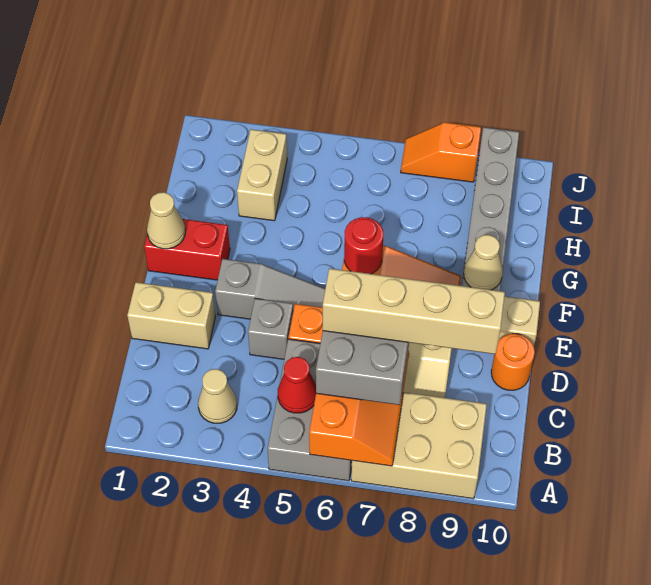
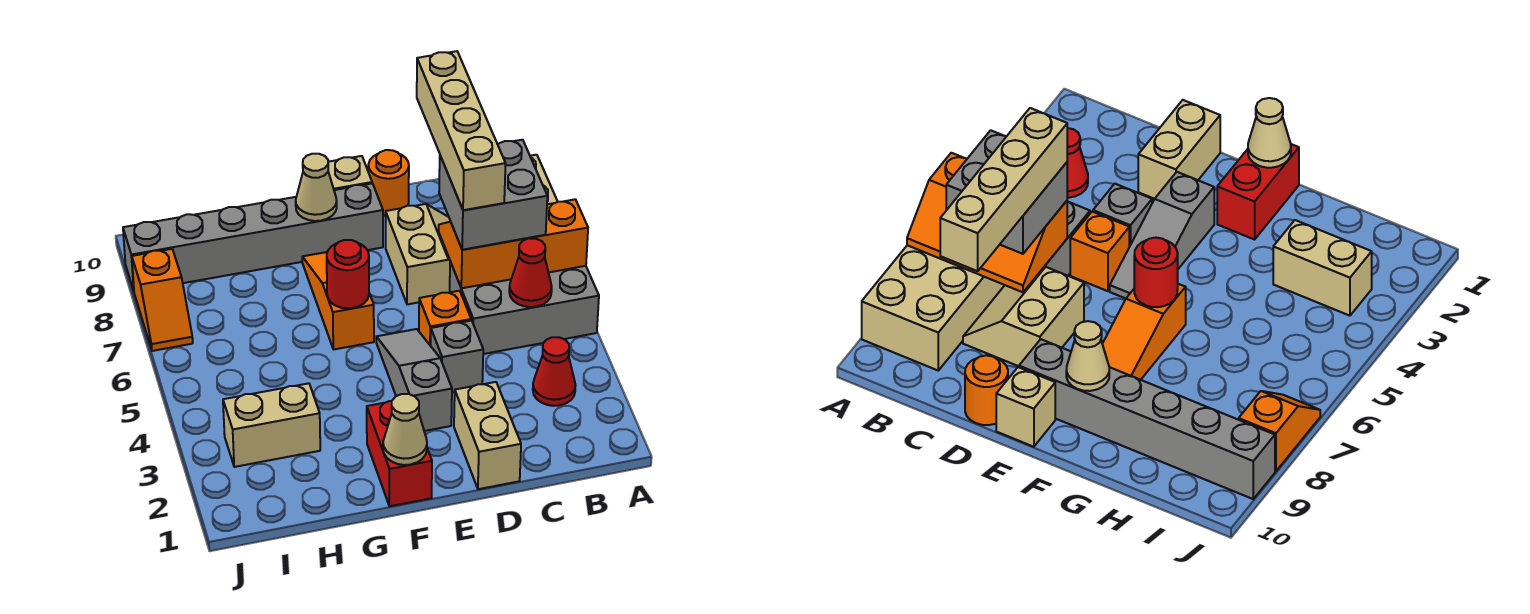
tan cone B3 level 1 -> red cone B3 level 1

